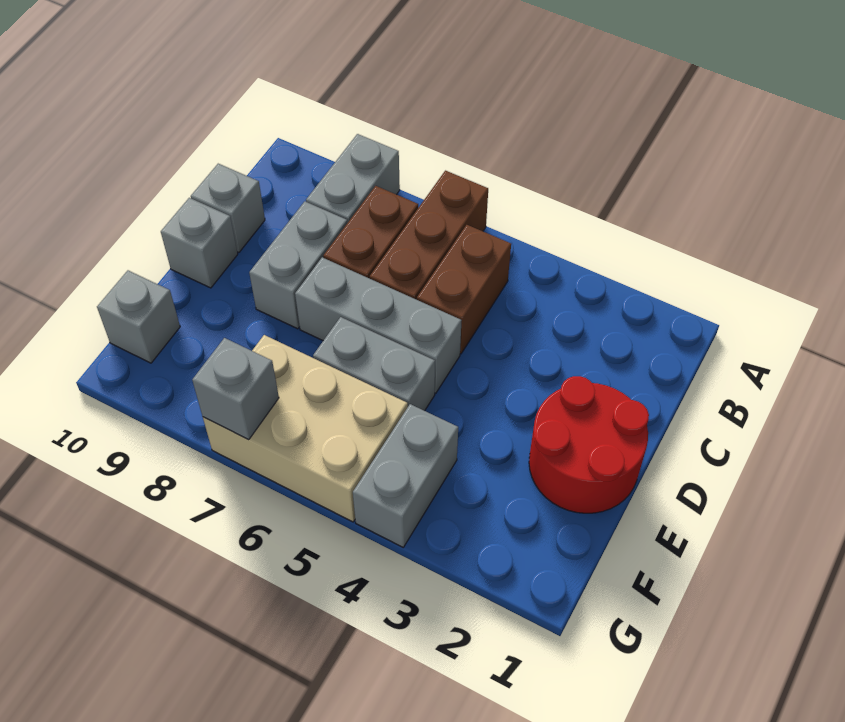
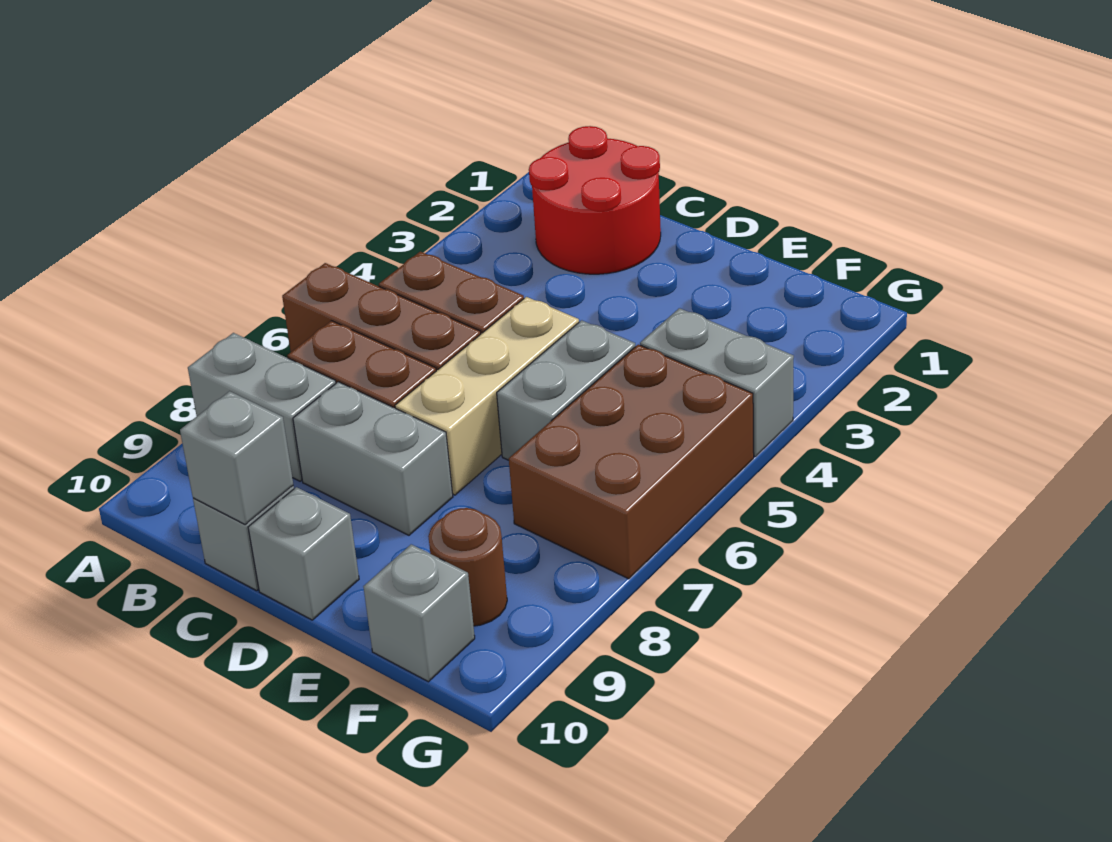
red round brick D1:E2 level 1 -> red round brick B1:C2 level 1
grey brick D5:D7 level 1 -> tan brick D5:D7 level 1
tan brick F5:G7 level 1 -> brown brick F5:G7 level 1
none -> brown round brick F9 level 1
grey brick G7 level 2 -> grey brick C10 level 2

